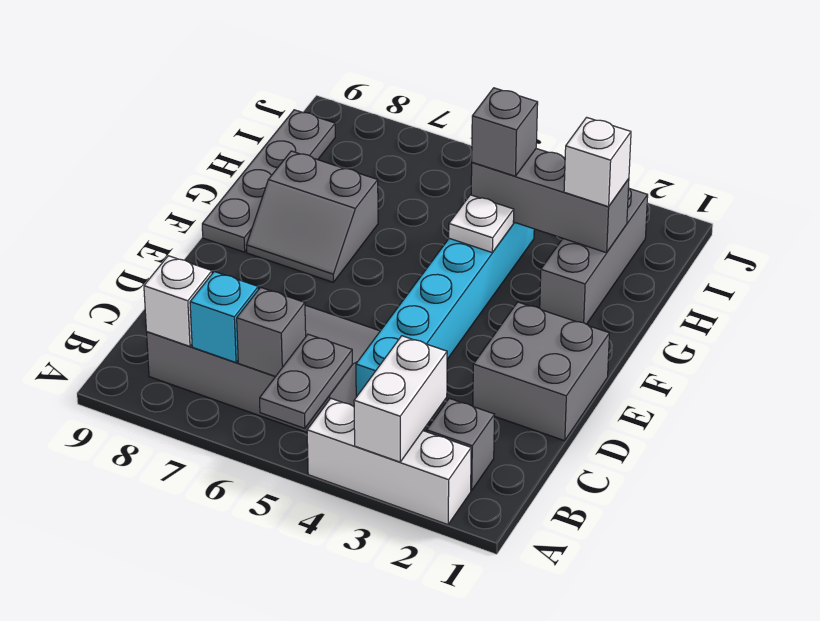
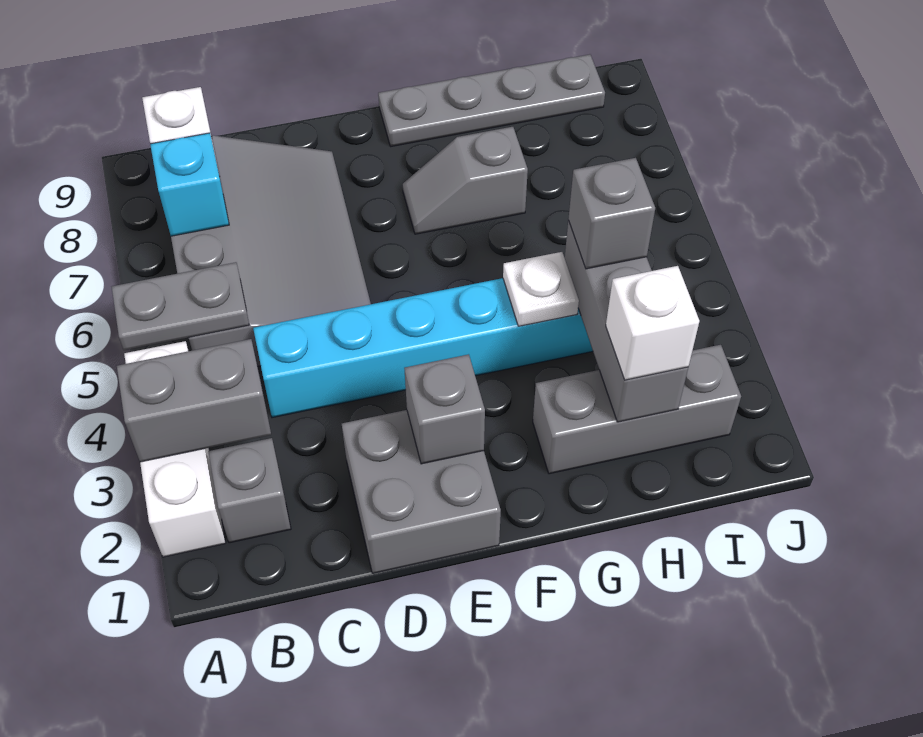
white brick A3:B3 level 2 -> grey brick A3:B3 level 2
grey brick B6 level 2 -> grey brick E2 level 2
grey slope F7:G8 level 1 top G -> grey slope F7:G7 level 1 top G

